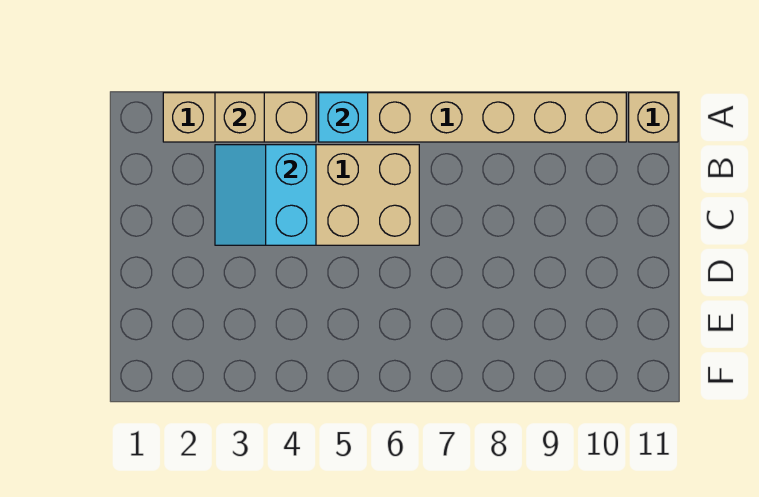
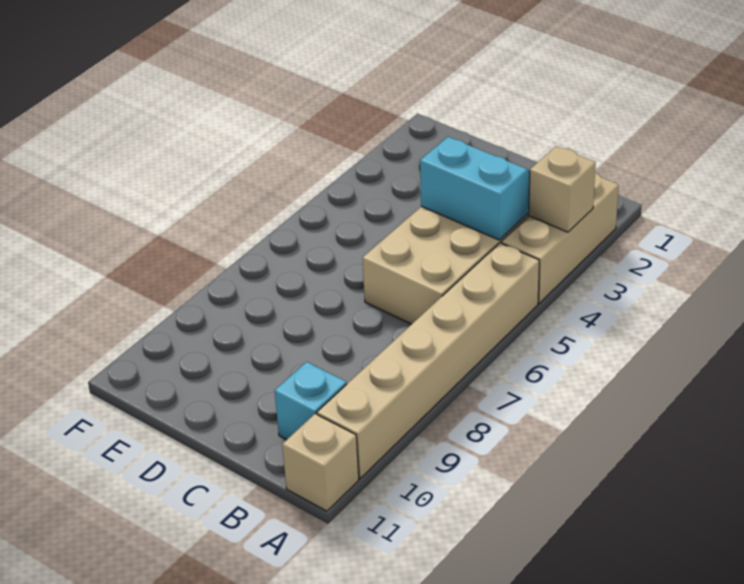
cyan brick A5 level 2 -> cyan brick B10 level 1

